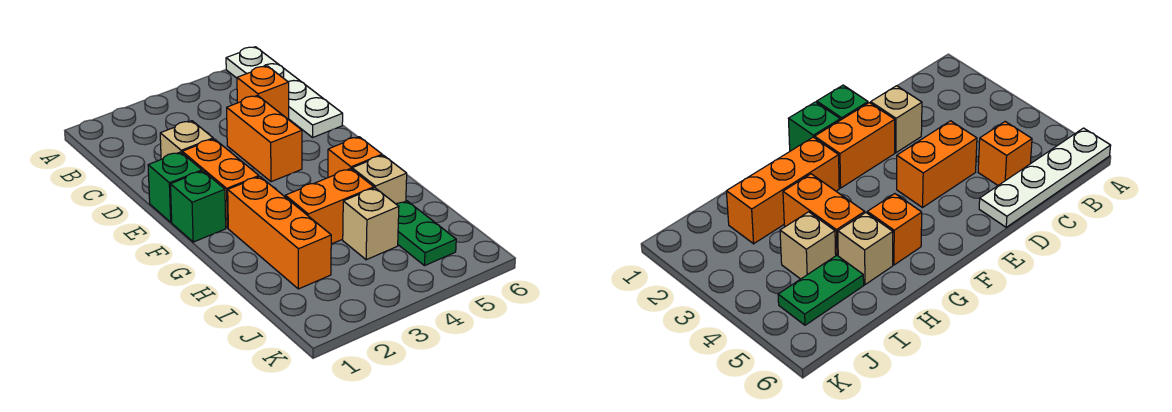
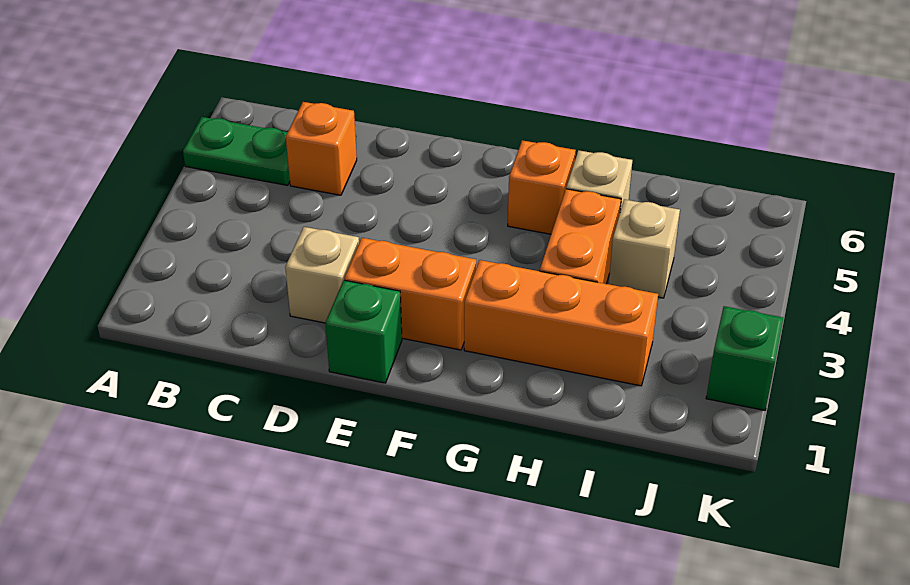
white plate A6:D6 level 1 -> none
orange brick D4:E4 level 1 -> none
green brick F1 level 1 -> green brick K2 level 1
green plate I5:J5 level 1 -> green plate A5:B5 level 1

